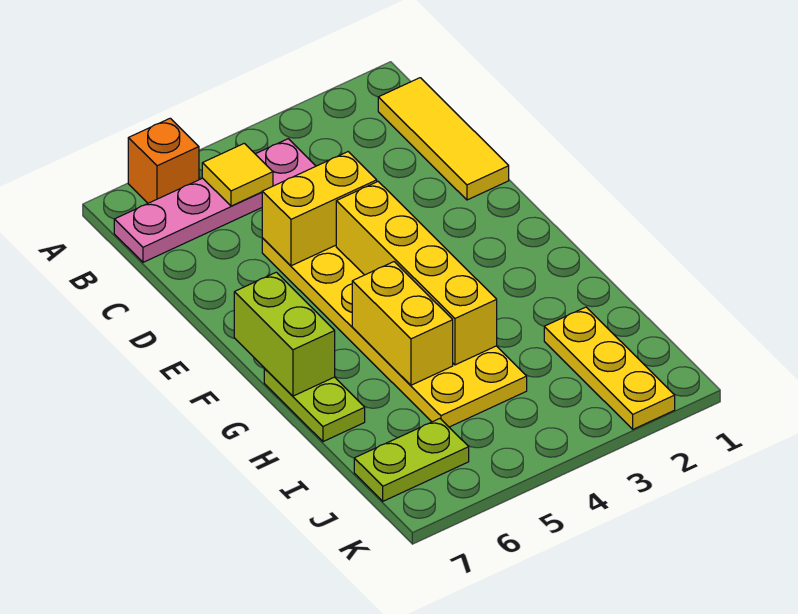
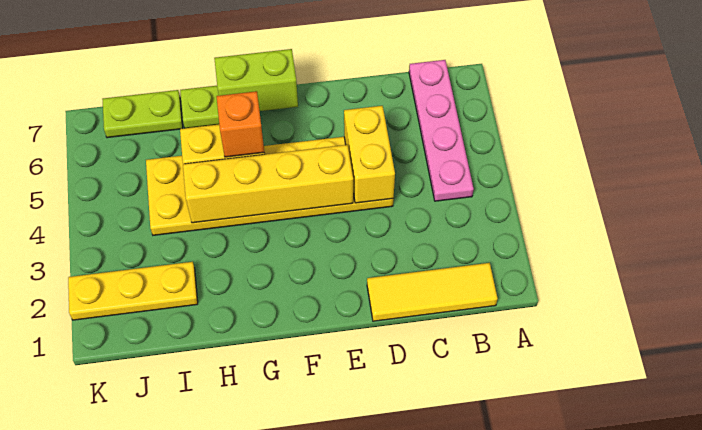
orange brick A6 level 1 -> orange brick G5 level 3
yellow tile B5 level 2 -> none
lime plate J6:J7 level 1 -> lime plate I7:J7 level 1

